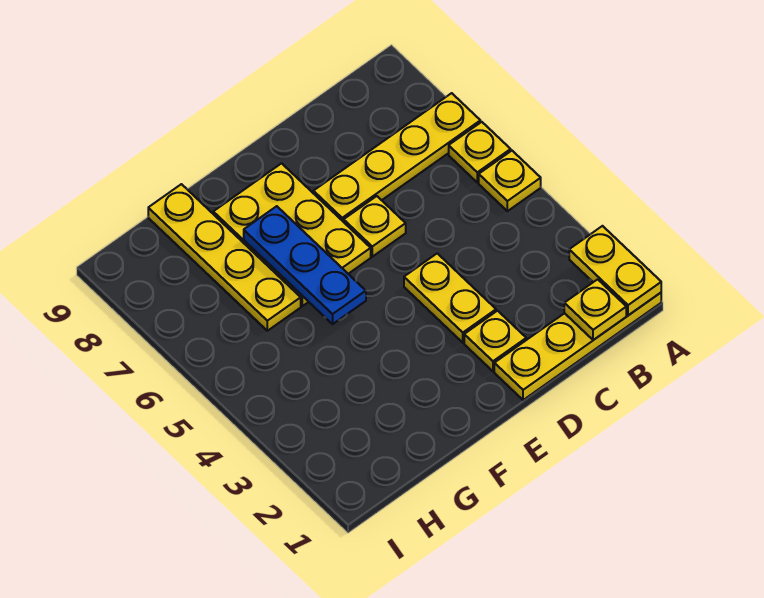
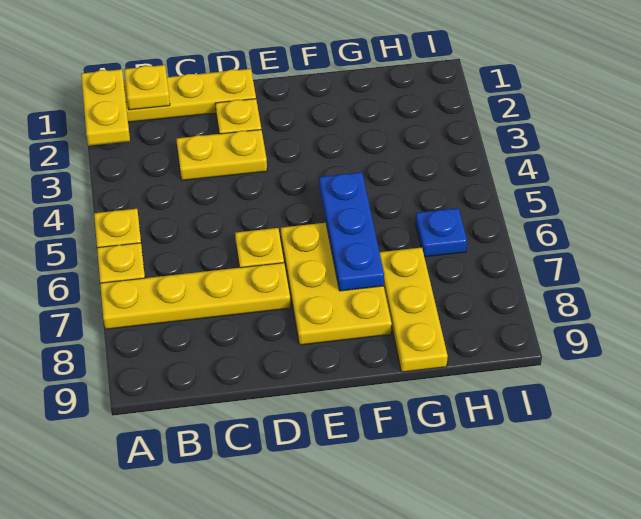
yellow plate D3:D4 level 1 -> yellow plate C3:D3 level 1
yellow plate G6:G9 level 1 -> yellow plate G7:G9 level 1
none -> blue plate H6 level 1

